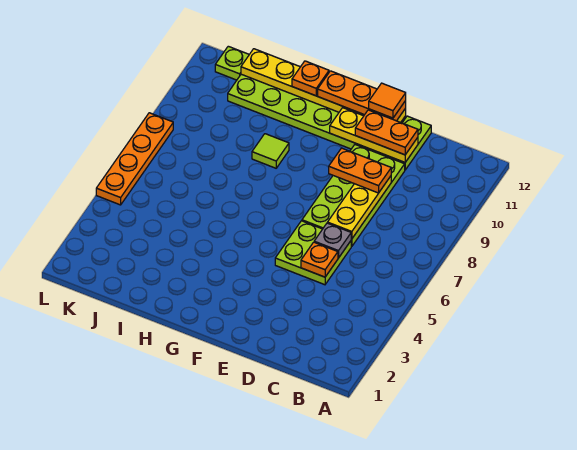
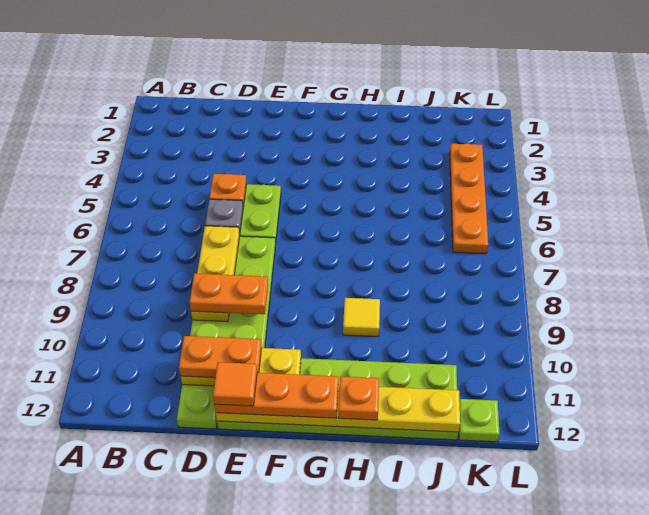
lime tile H9 level 1 -> yellow tile H9 level 1
orange plate L5:L8 level 1 -> orange plate K3:K6 level 1

